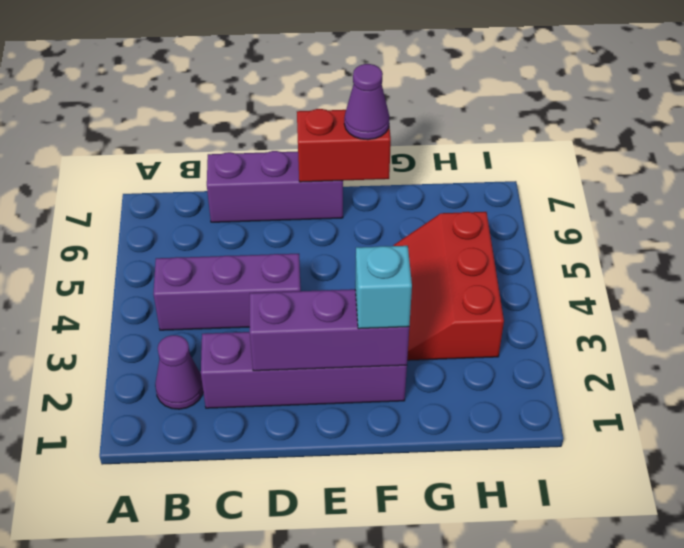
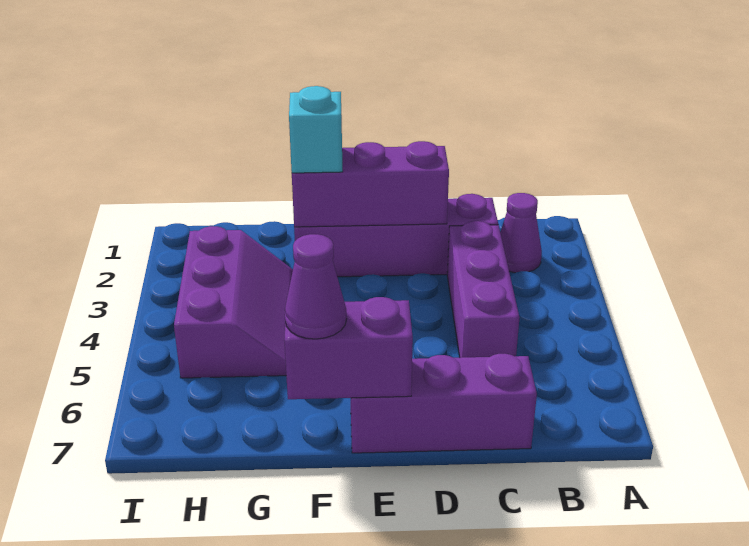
purple brick B4:D4 level 1 -> purple brick C3:C5 level 1
red brick E7:F7 level 2 -> purple brick E7:F7 level 2
red slope G3:H5 level 1 top H -> purple slope G3:H5 level 1 top H

